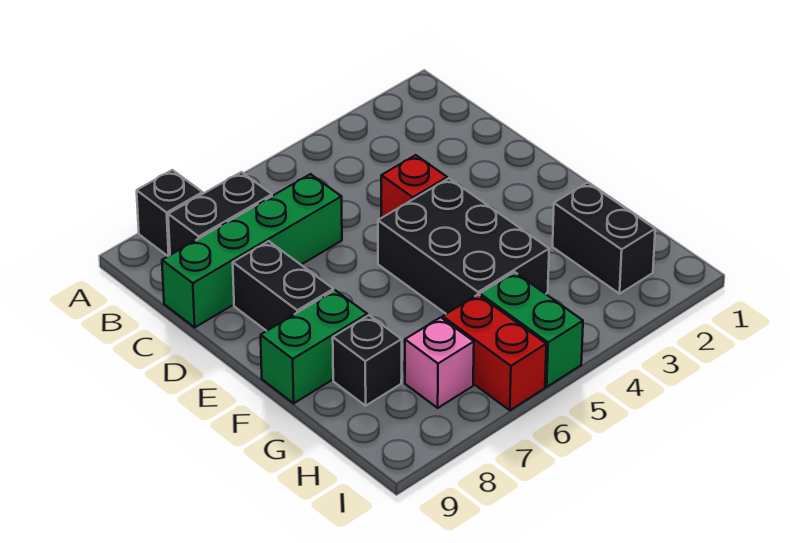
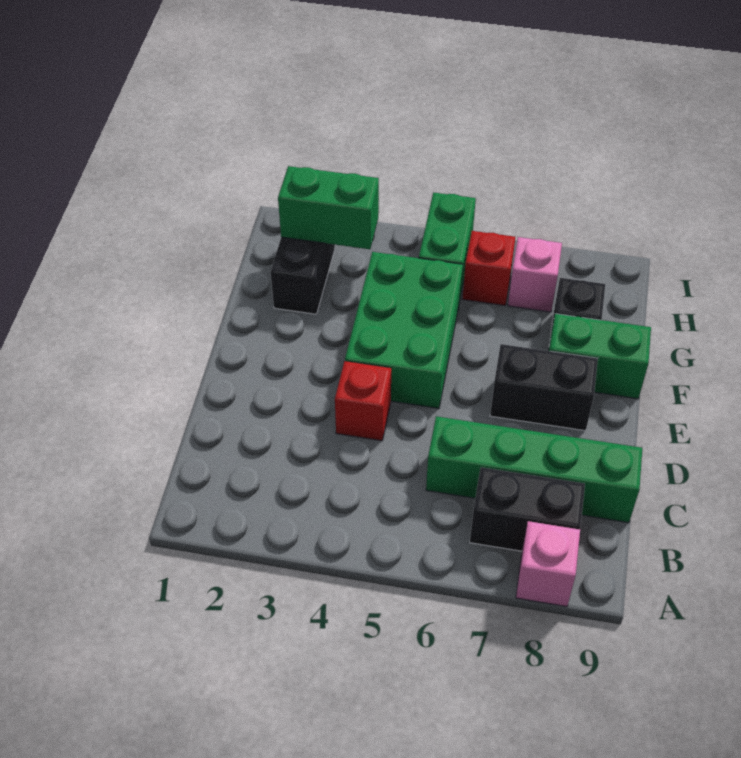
black brick A8 level 1 -> pink brick A8 level 1
black brick D8:E8 level 1 -> black brick E7:E8 level 1
black brick E4:G5 level 1 -> green brick E4:G5 level 1
none -> green brick H2:H3 level 2
red brick H6:I6 level 1 -> red brick H6 level 1

